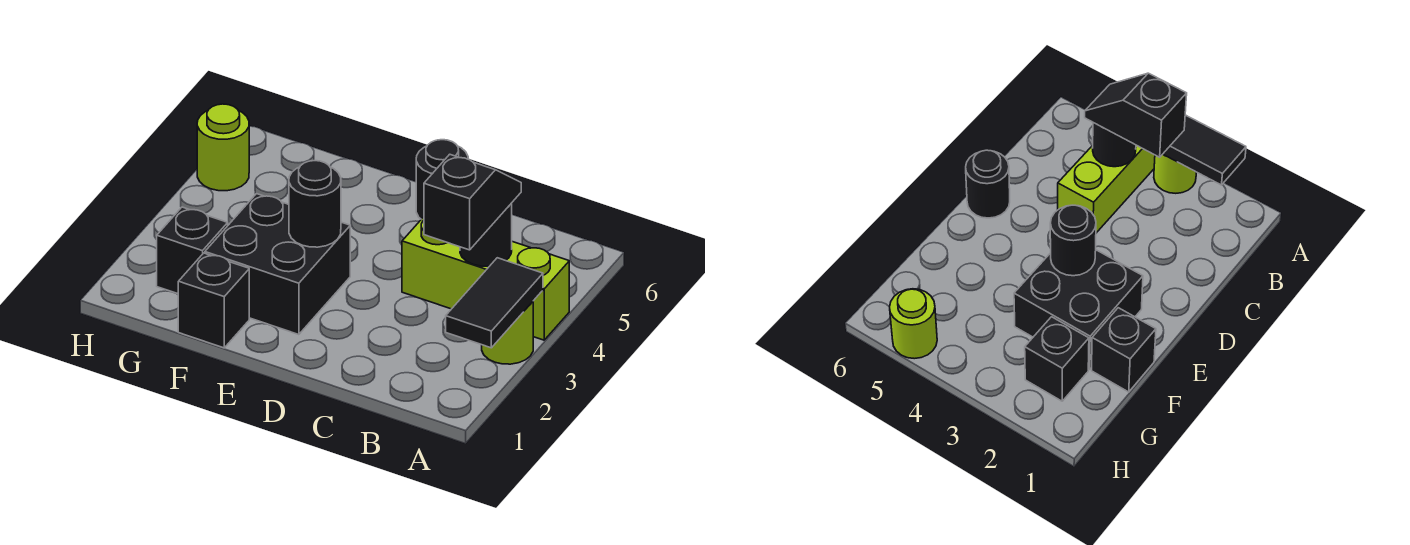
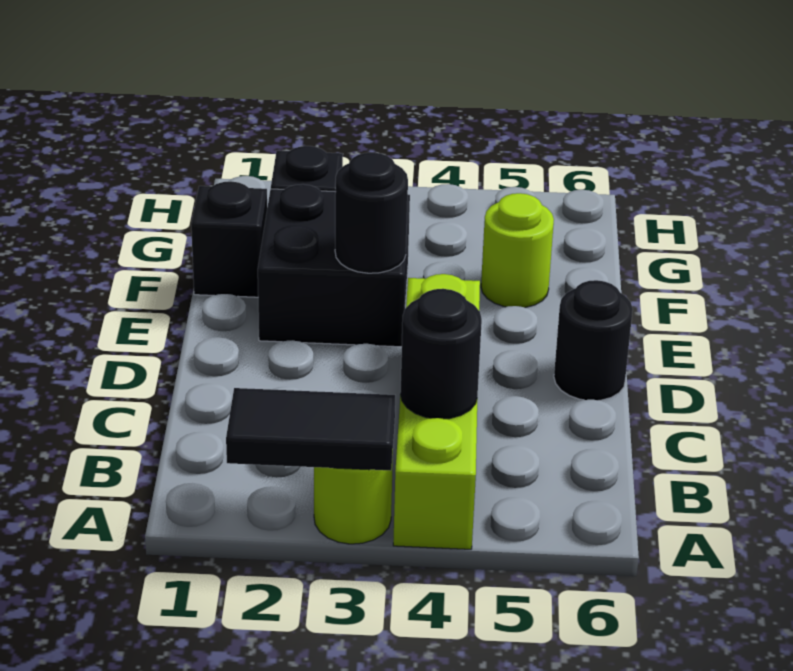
lime brick A4:C4 level 1 -> lime brick A4:D4 level 1
black slope B3:B4 level 3 top 3 -> none
lime round brick H5 level 1 -> lime round brick F5 level 1

